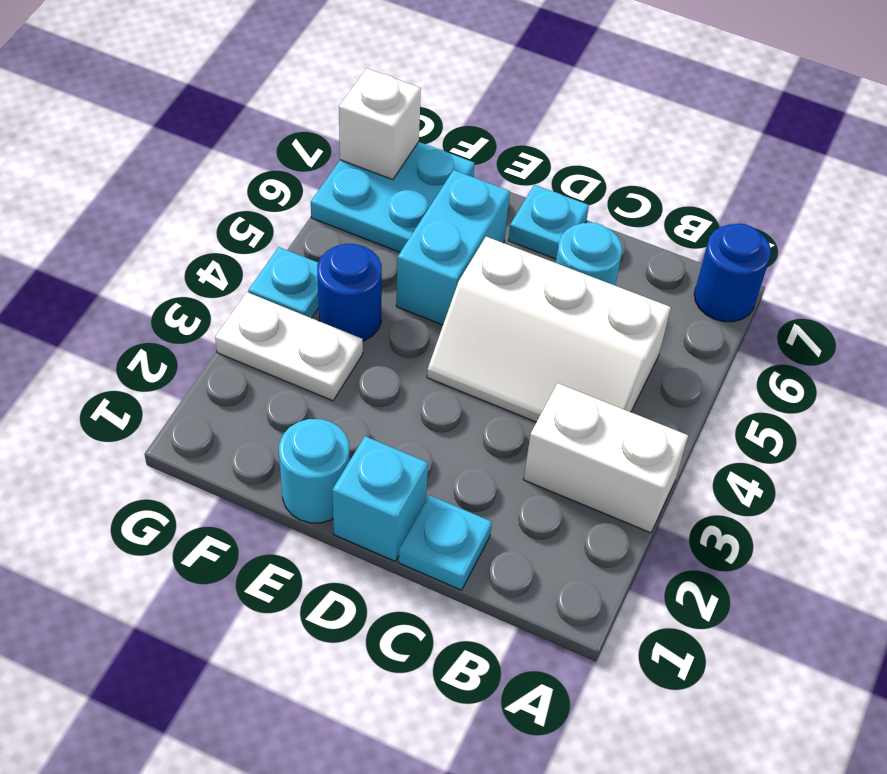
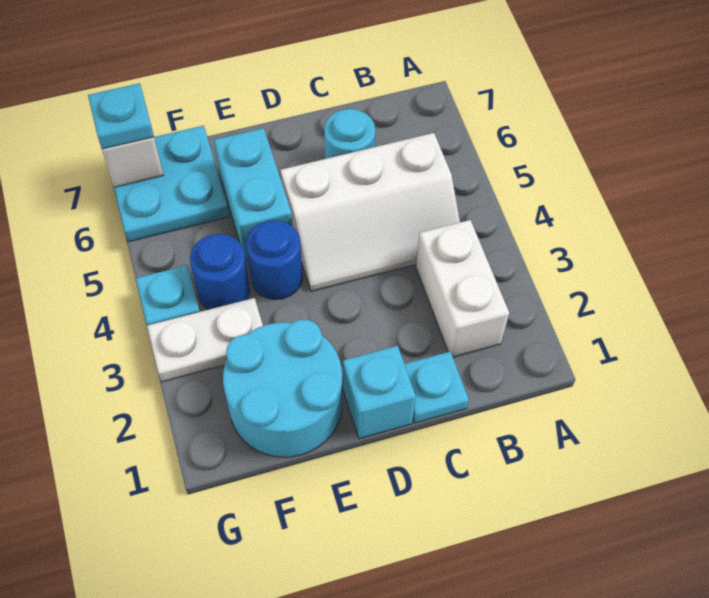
white brick A3:B3 level 1 -> white brick B2:B3 level 1
blue round brick A7 level 1 -> blue round brick E4 level 1
cyan plate D7 level 1 -> cyan plate G7 level 3
cyan round brick E1 level 1 -> cyan round brick E1:F2 level 1

